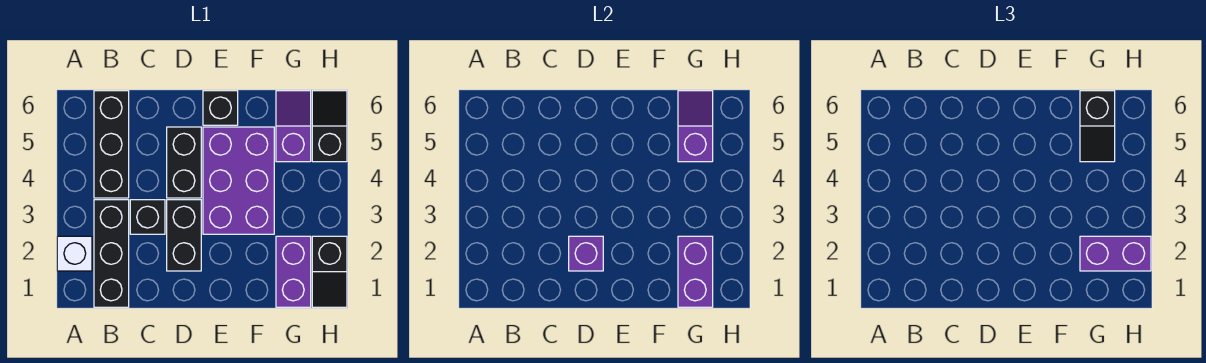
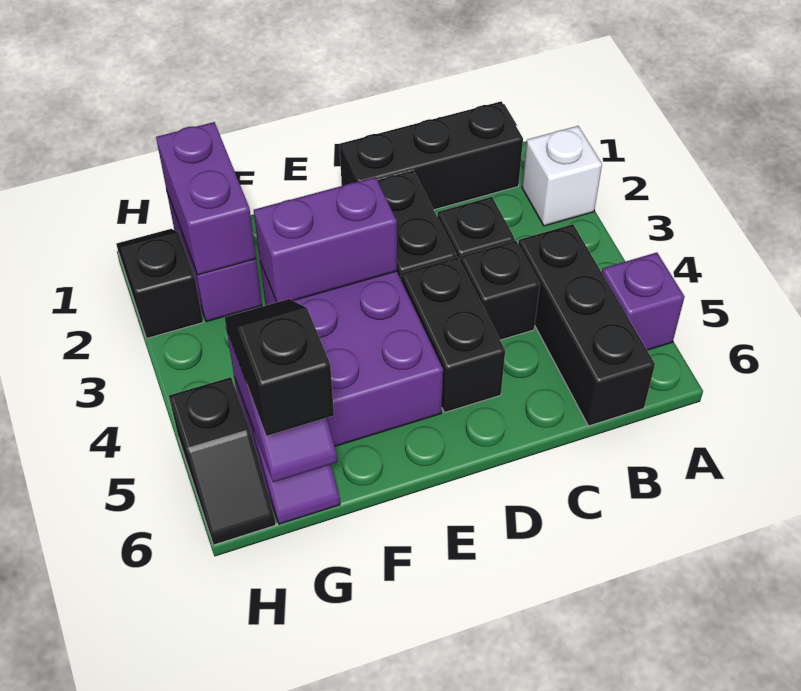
black brick B1:B3 level 1 -> black brick B1:D1 level 1
purple brick D2 level 2 -> purple brick A5 level 1
black brick E6 level 1 -> black brick C4 level 1
purple brick G2:H2 level 3 -> purple brick E3:F3 level 2

